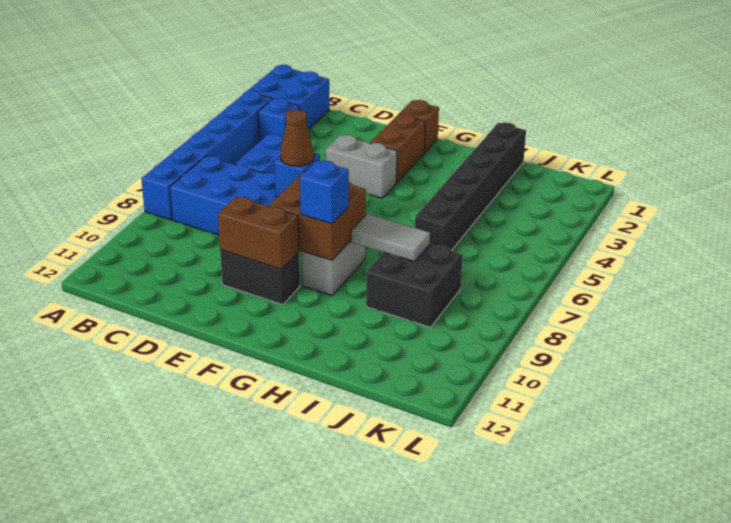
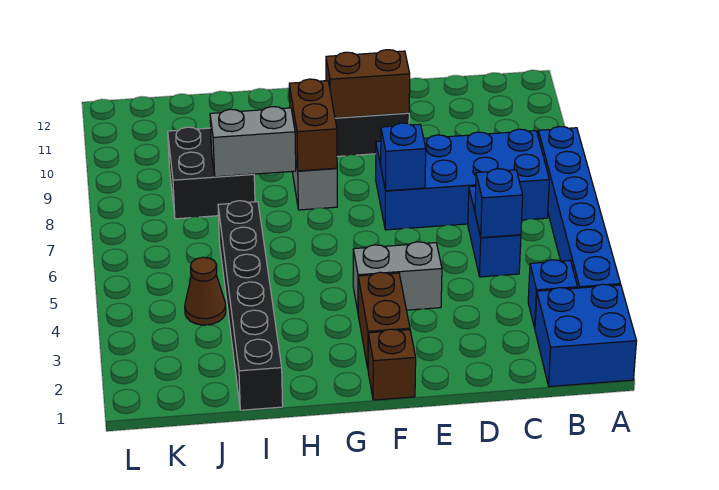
brown cone E7 level 3 -> brown cone J4 level 1
brown brick F8:G9 level 2 -> brown brick G8:G9 level 2
blue brick G9 level 3 -> blue brick C5 level 2
grey tile H8:I8 level 2 -> grey brick H8:I8 level 2

